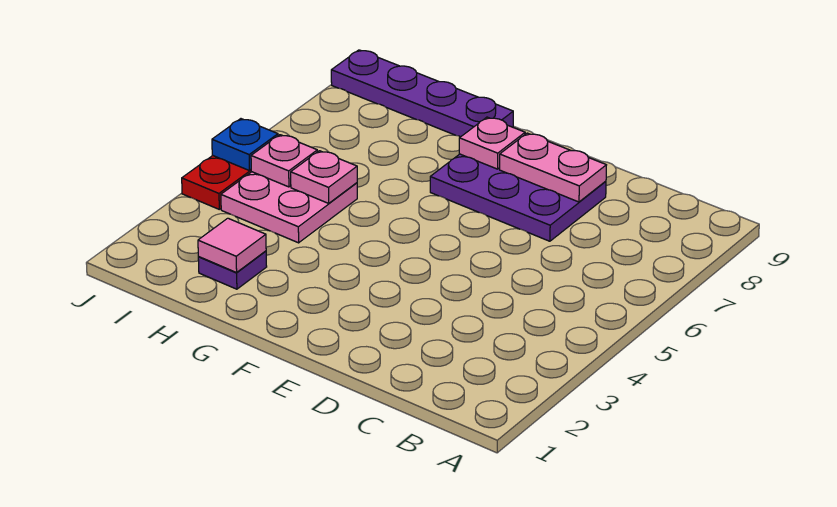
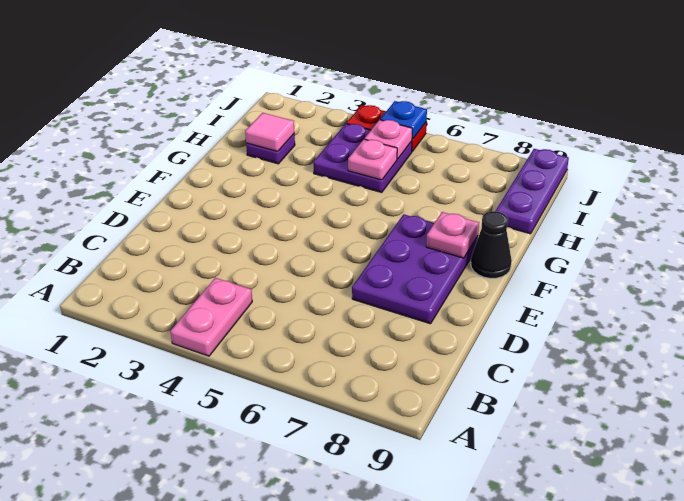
pink plate D8:E8 level 2 -> pink plate A4:B4 level 1
none -> black cone F9 level 1
purple plate G9:J9 level 1 -> purple plate H9:J9 level 1
pink plate H4:I5 level 1 -> purple plate H4:I5 level 1

